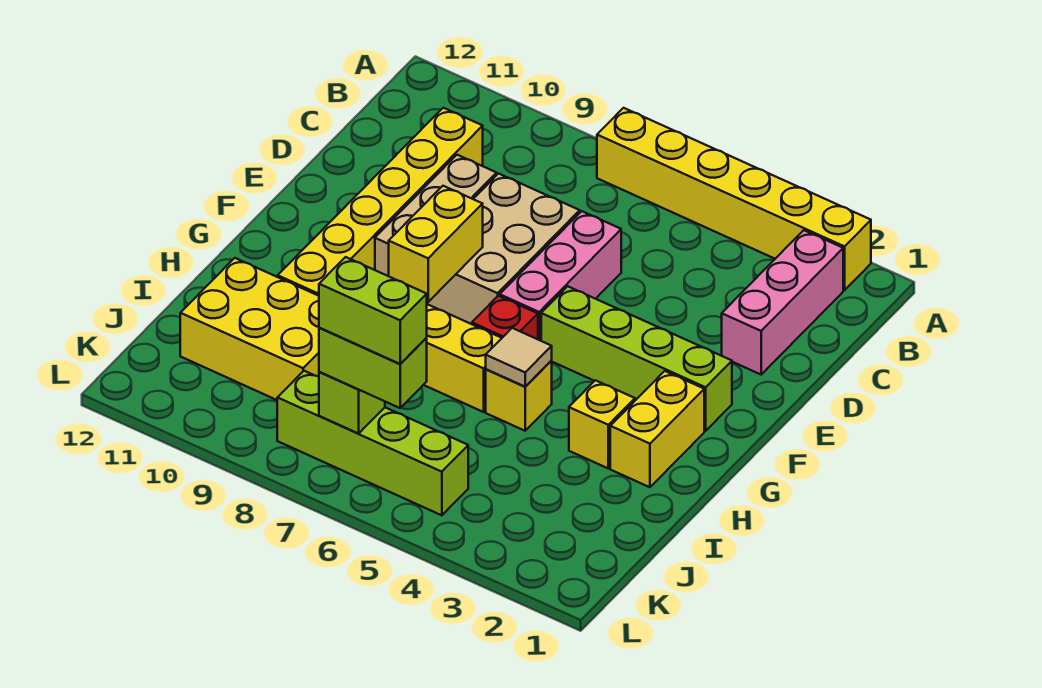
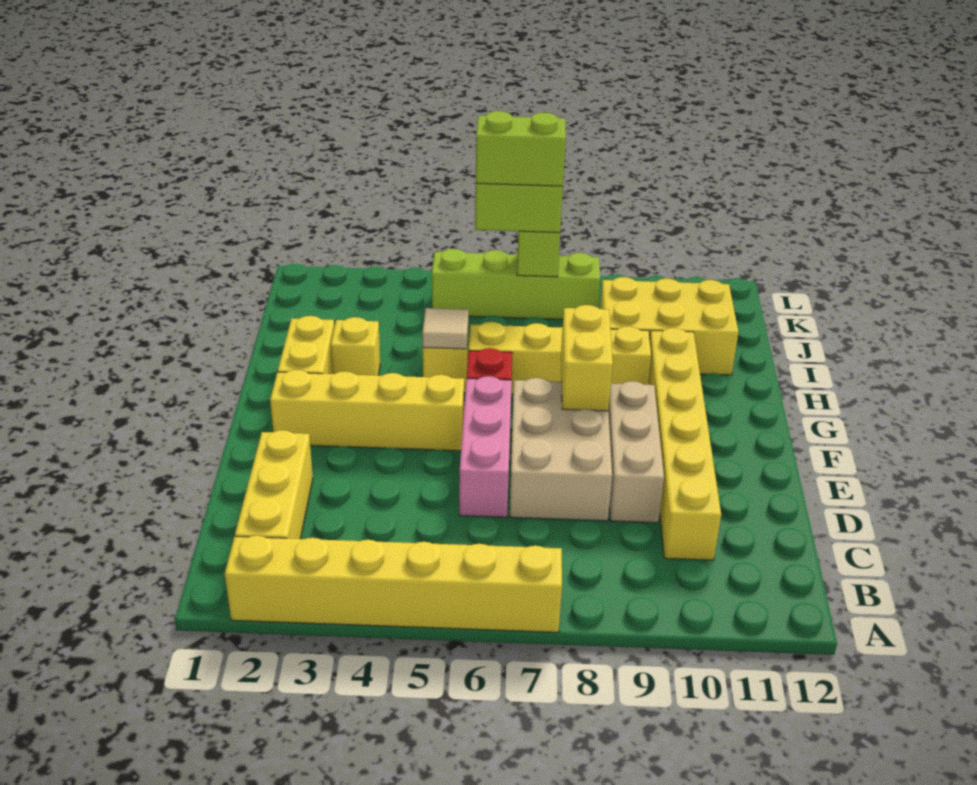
pink brick B2:D2 level 1 -> yellow brick B2:D2 level 1
lime brick F2:F5 level 1 -> yellow brick F2:F5 level 1

